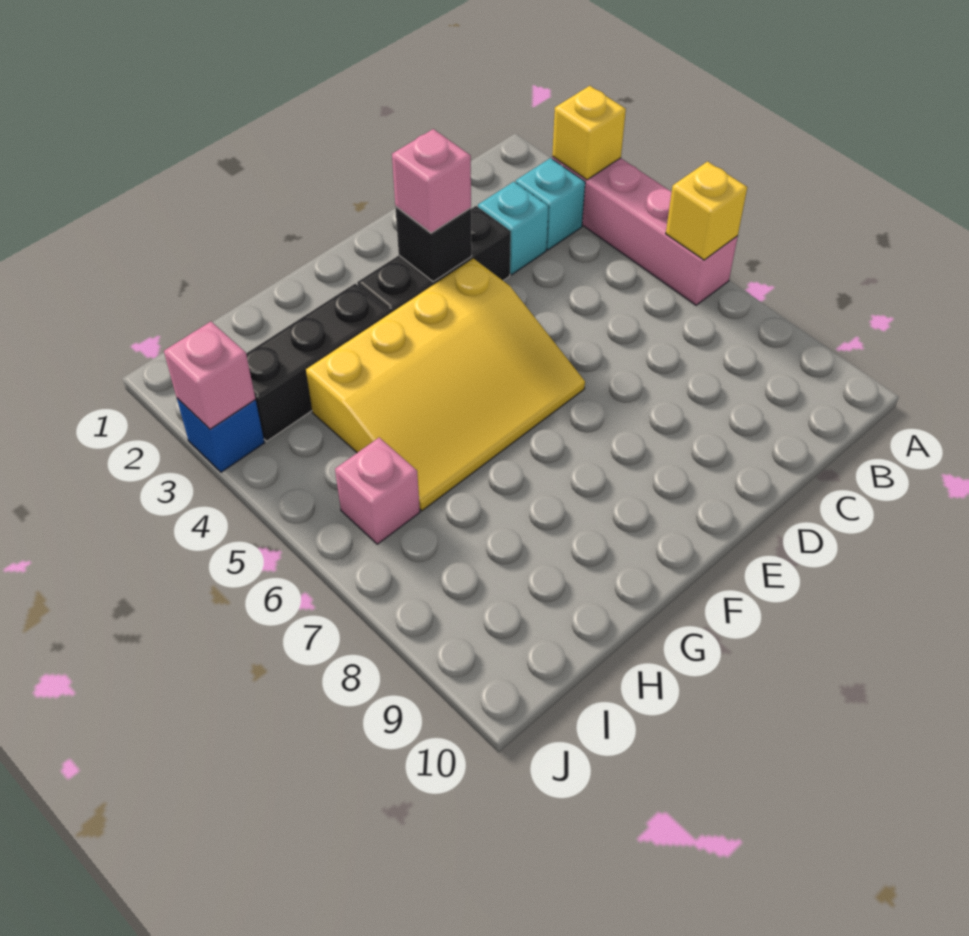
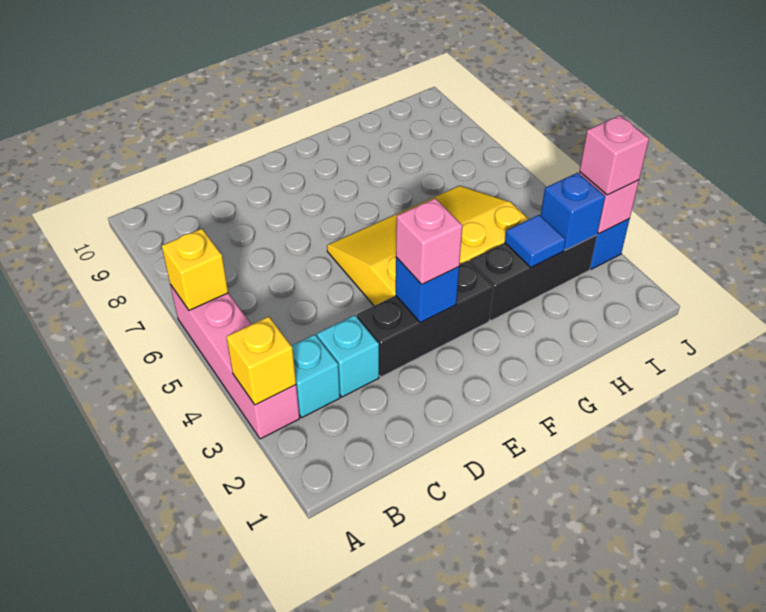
black brick E3 level 2 -> blue brick E3 level 2
none -> blue tile H3 level 2
none -> blue brick I3 level 2
pink brick I6 level 1 -> pink brick J3 level 3

